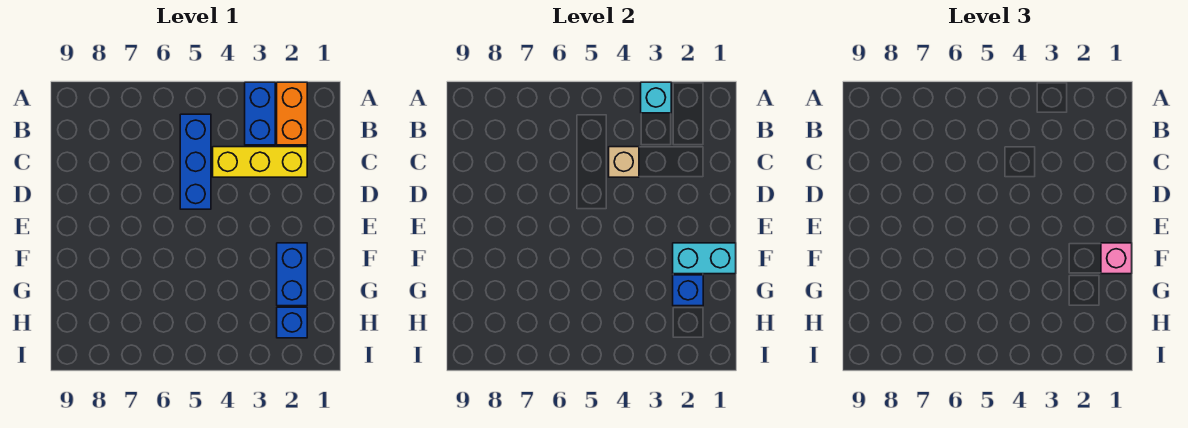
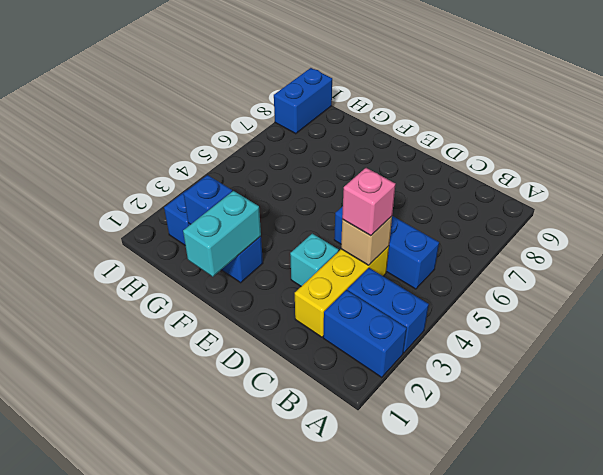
orange brick A2:B2 level 1 -> blue brick A2:B2 level 1
cyan brick A3 level 2 -> cyan brick D3 level 1
pink brick F1 level 3 -> pink brick C4 level 3
none -> blue brick I8:I9 level 1

